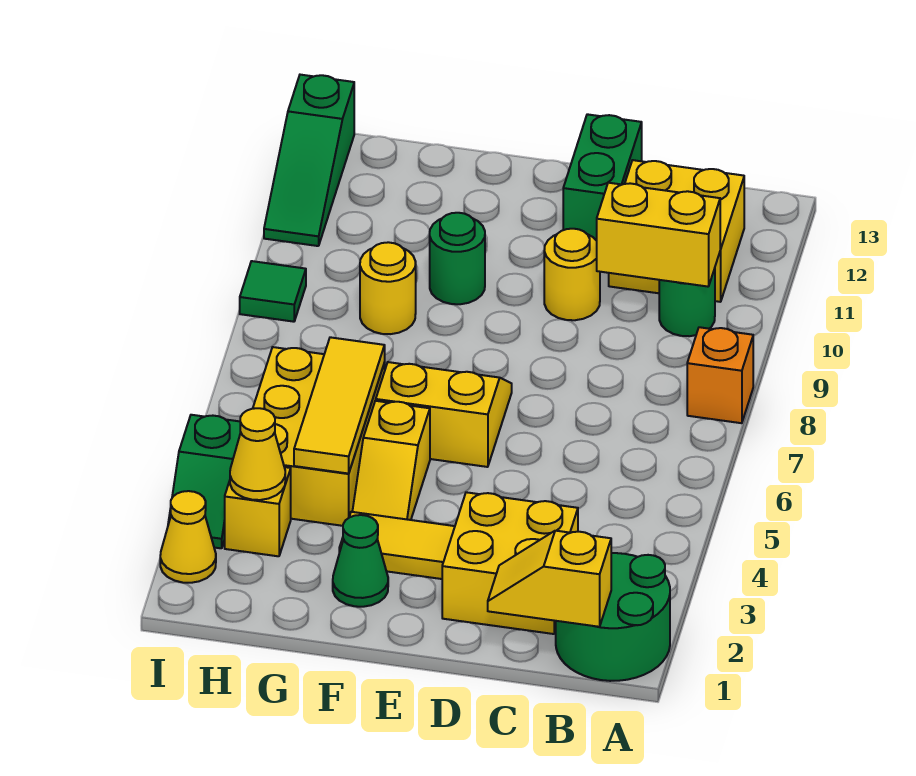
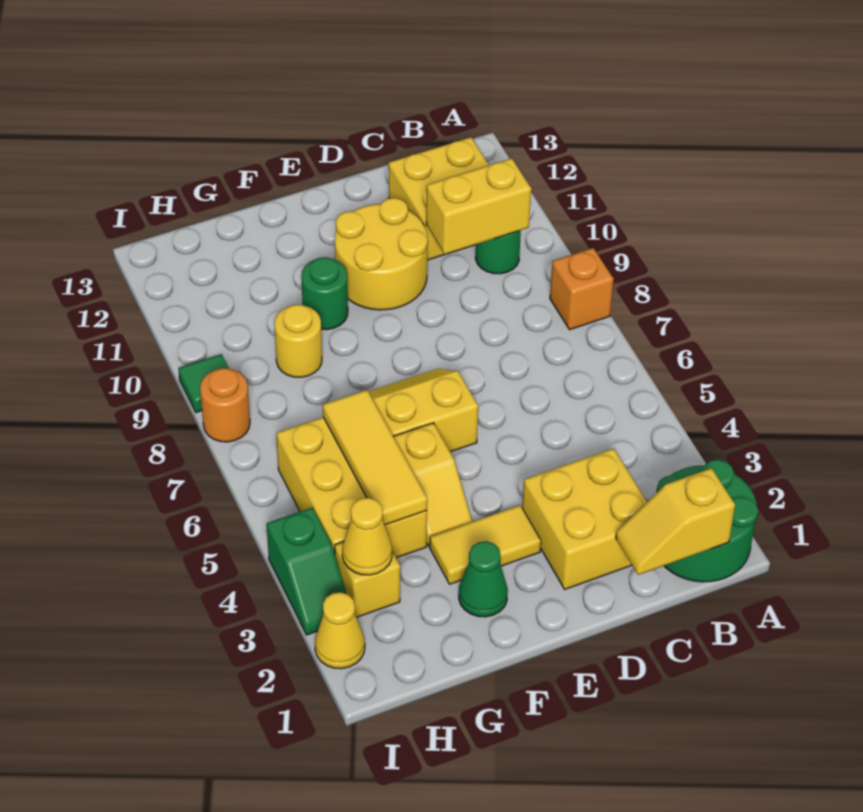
yellow round brick D10 level 1 -> yellow round brick D10:E11 level 1
green brick D12:D13 level 1 -> none
none -> orange round brick I8 level 1
green slope I11:I13 level 1 top 13 -> none

